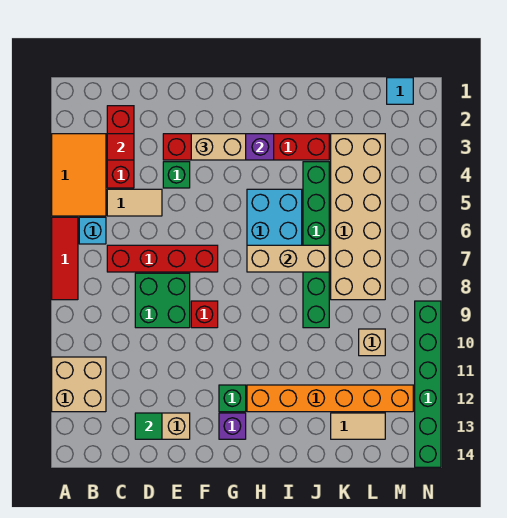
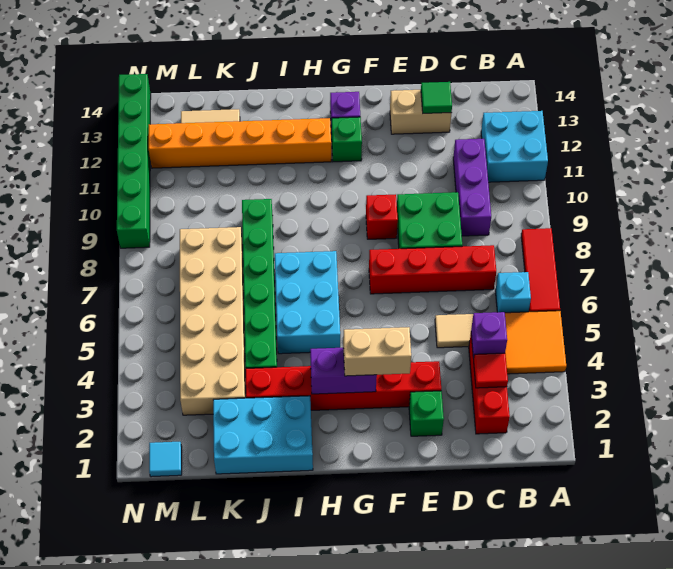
orange tile A3:B5 level 1 -> orange tile A4:B5 level 1
tan brick A11:B12 level 1 -> cyan brick A11:B12 level 1
none -> purple brick C4 level 2
none -> purple brick C9:C11 level 1
green brick E4 level 1 -> green brick E2 level 1
tan brick H7:J7 level 2 -> none
none -> cyan brick I1:K2 level 1
tan brick L10 level 1 -> none

